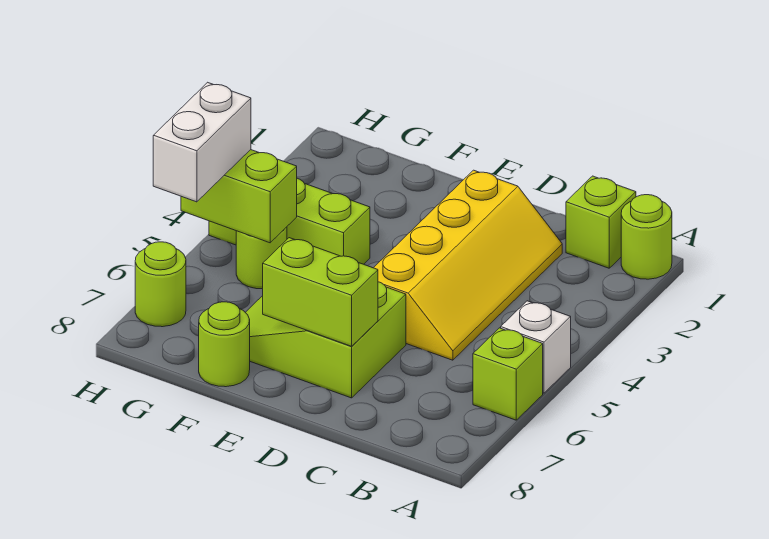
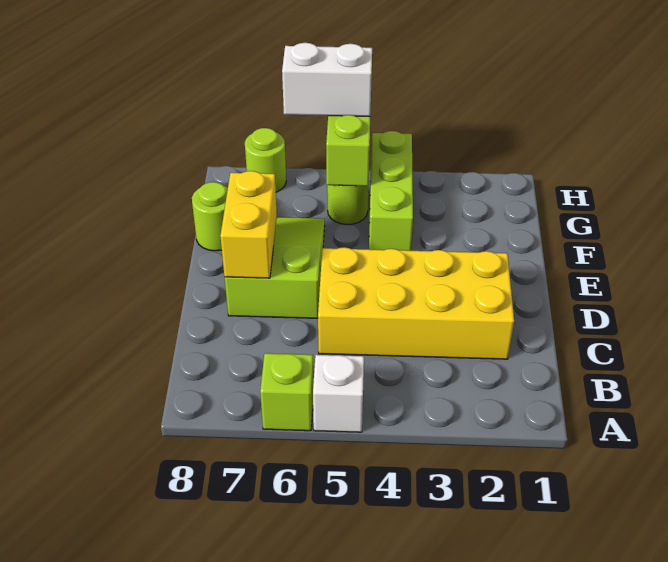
lime round brick A1 level 1 -> none
lime brick B1 level 1 -> none
yellow slope C2:D5 level 1 top D -> yellow brick C2:D5 level 1
lime brick D7:E7 level 2 -> yellow brick D7:E7 level 2

